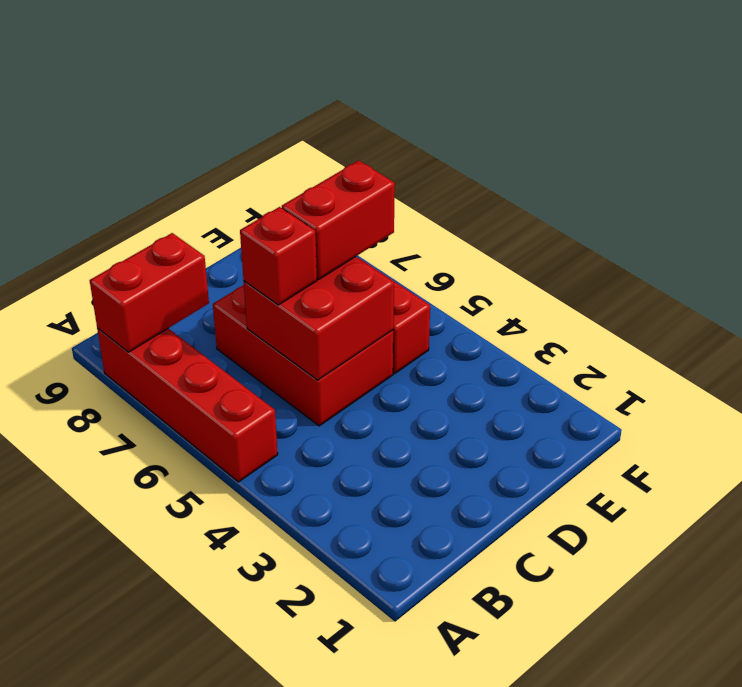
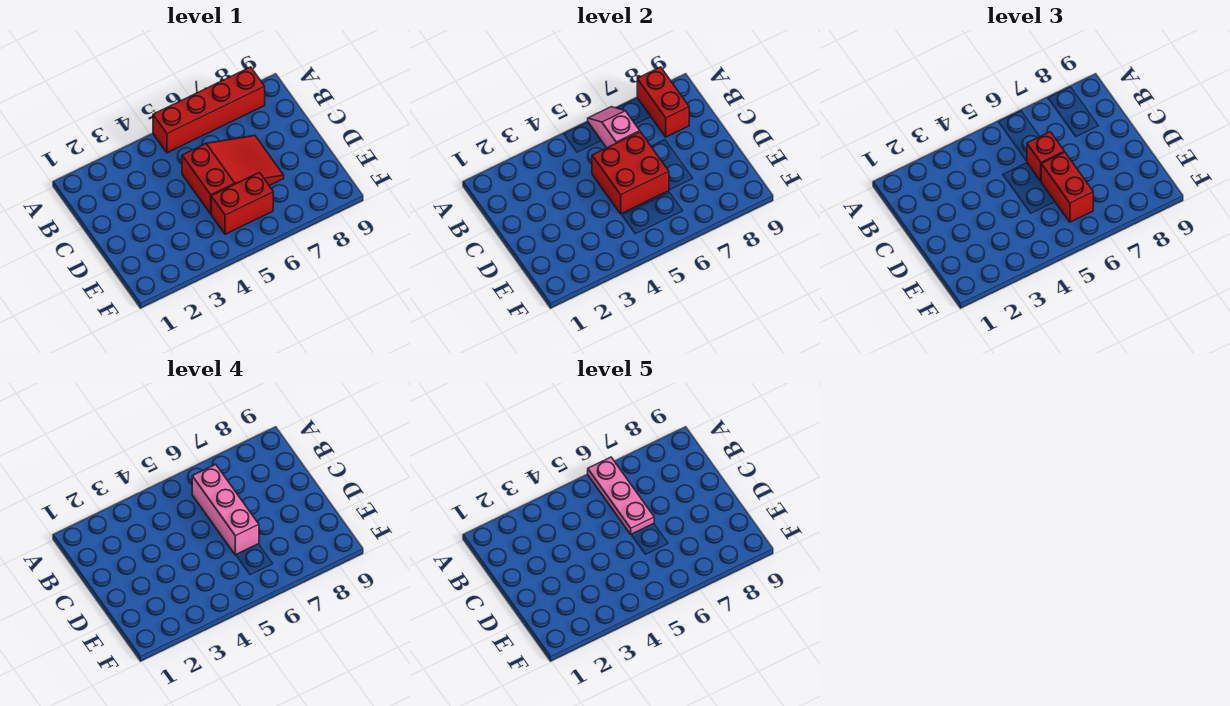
none -> pink slope A6:B6 level 2 top B
none -> pink plate A6:C6 level 5
none -> pink brick B6:D6 level 4
red brick C5:D7 level 1 -> red slope C5:D7 level 1 top 5

